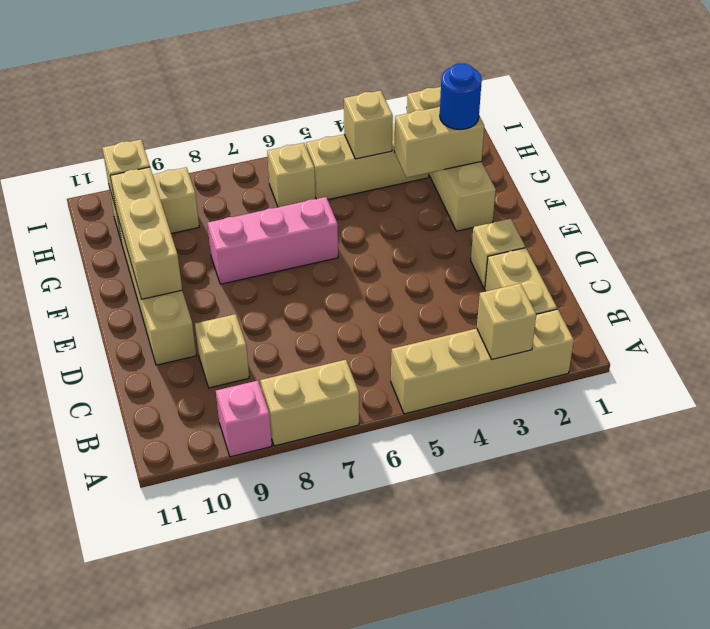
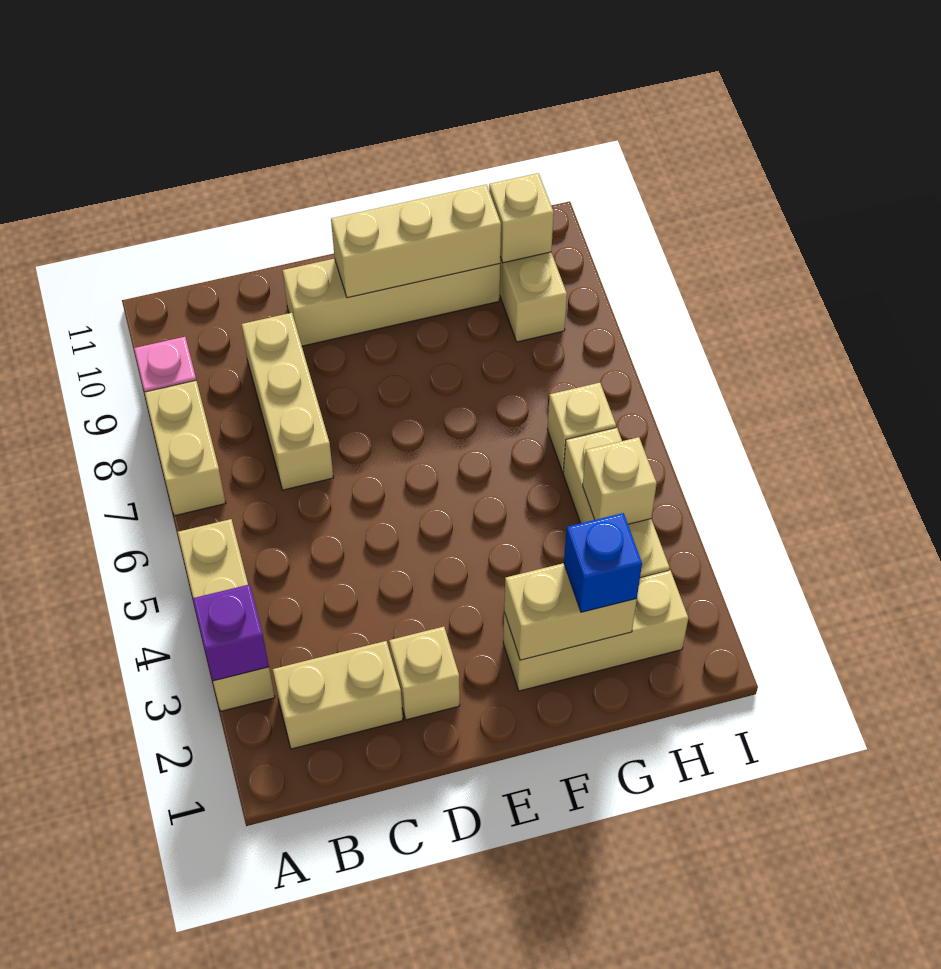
tan brick A2:A5 level 1 -> tan brick A3:A5 level 1
tan brick A3 level 2 -> purple brick A3 level 2
tan brick C9 level 1 -> tan brick C7:C9 level 1
tan brick F2:I2 level 1 -> tan brick F2:H2 level 1
pink brick F6:F8 level 1 -> none
tan brick G2:G3 level 2 -> tan brick F2:G2 level 2
blue round brick G2 level 3 -> blue brick G2 level 3

